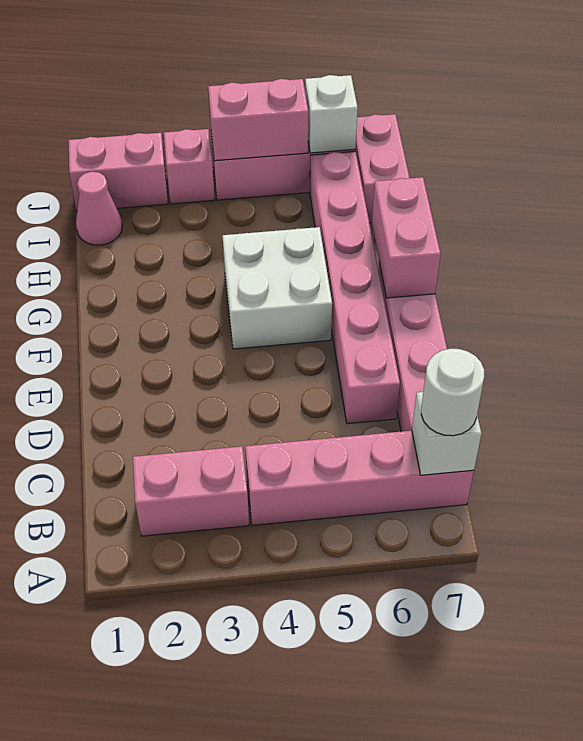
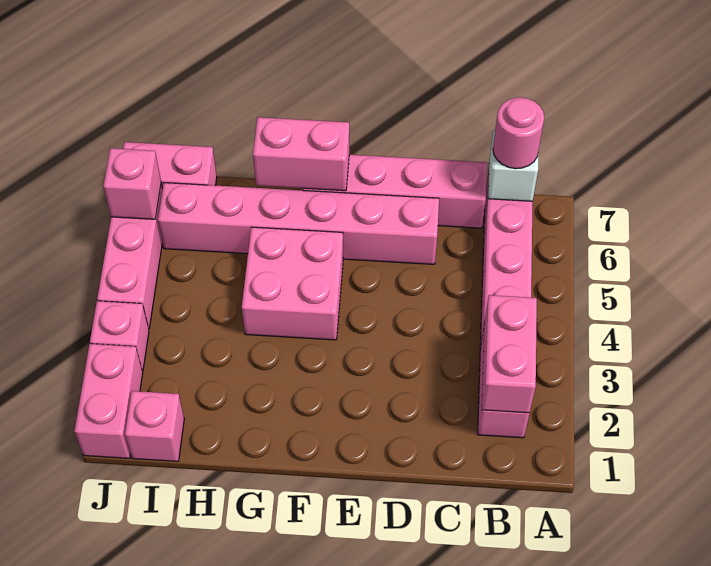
white round brick B7 level 3 -> pink round brick B7 level 3
white brick F4:G5 level 1 -> pink brick F4:G5 level 1
pink cone I1 level 1 -> pink brick I1 level 1
pink brick J4:J5 level 2 -> pink brick B2:B3 level 2
white brick J6 level 2 -> pink brick J6 level 2

